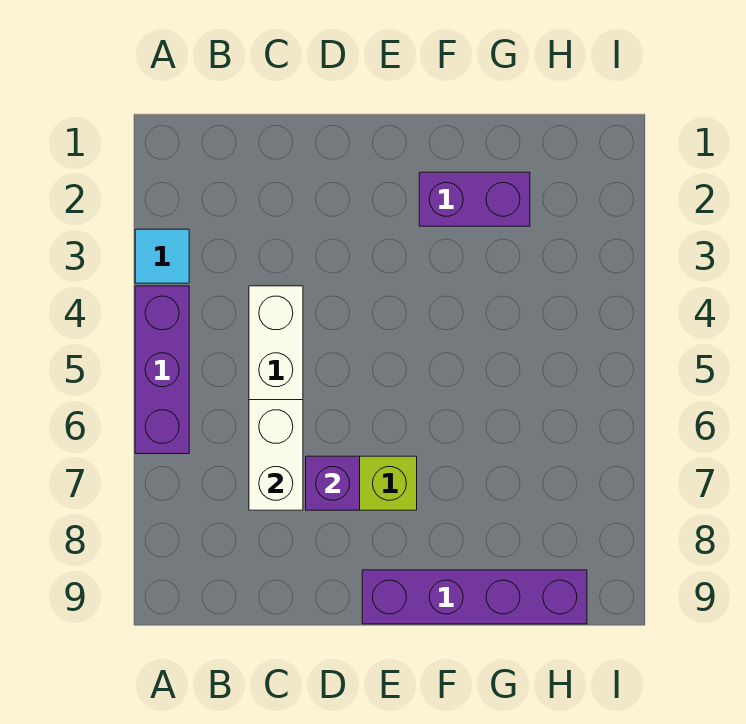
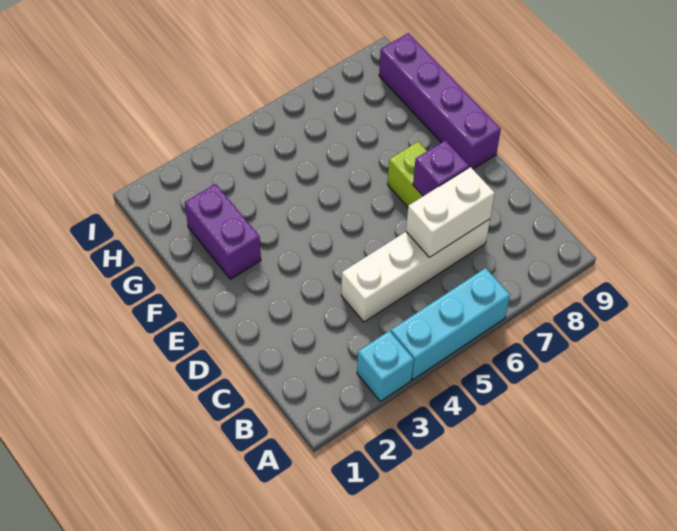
cyan tile A3 level 1 -> cyan brick A3 level 1
purple brick A4:A6 level 1 -> cyan brick A4:A6 level 1

